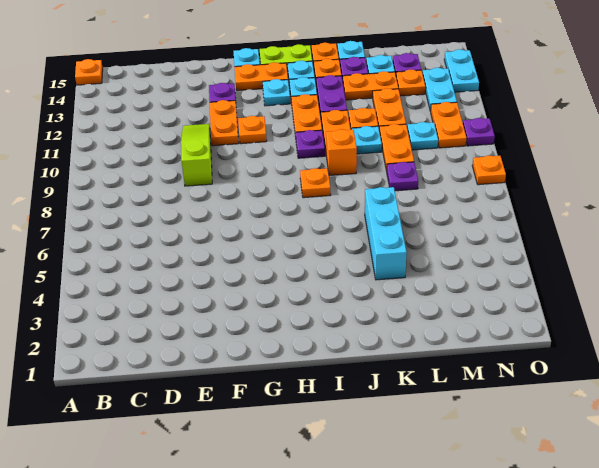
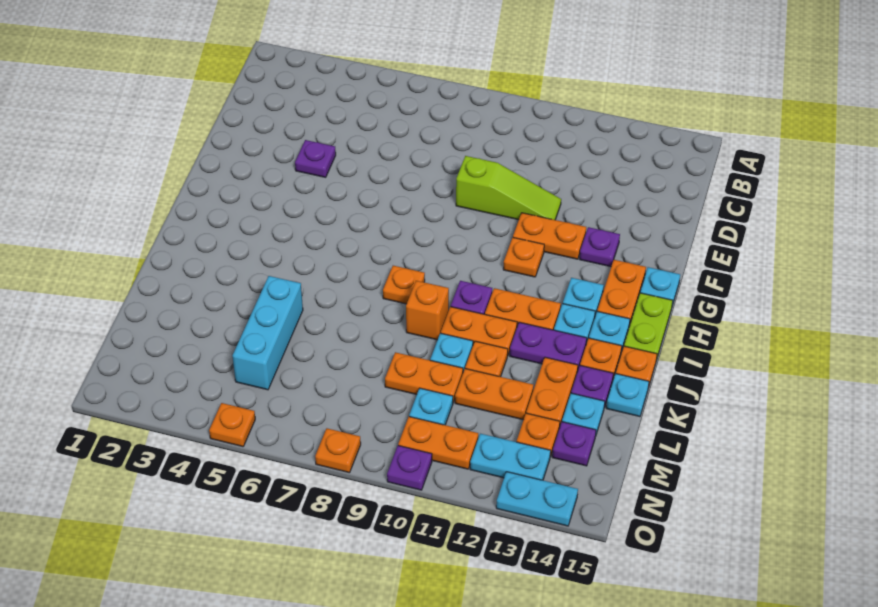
orange plate A15 level 1 -> orange plate O5 level 1
cyan brick K4:K6 level 1 -> cyan brick K5:M5 level 1
purple plate L8 level 1 -> purple plate E4 level 1

